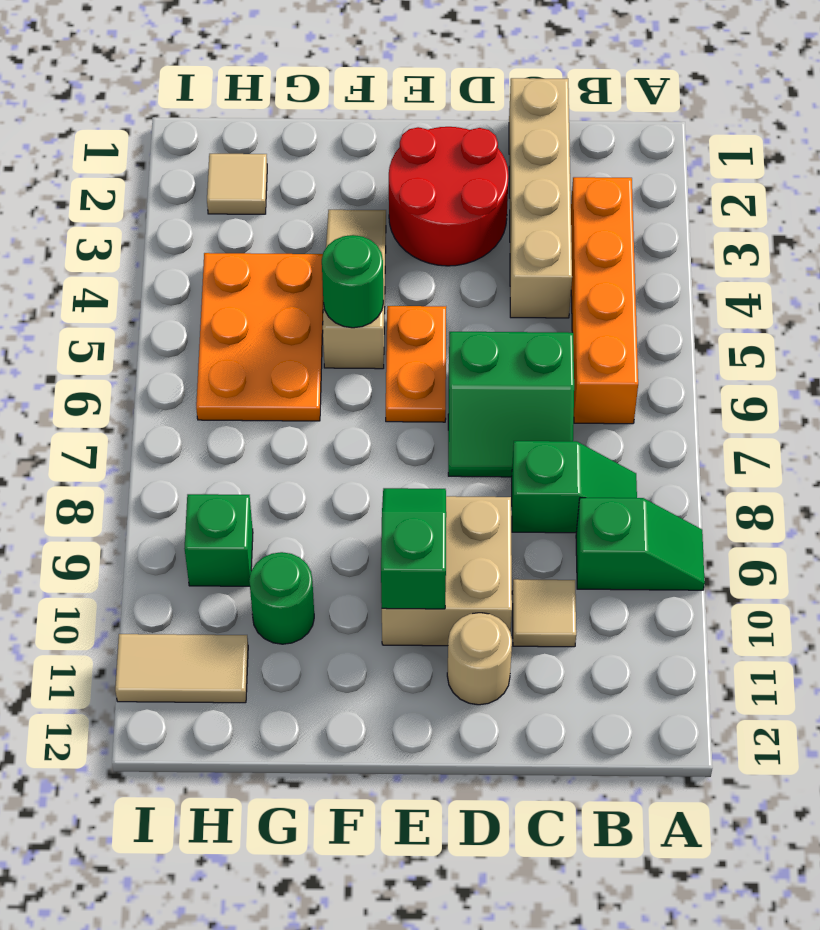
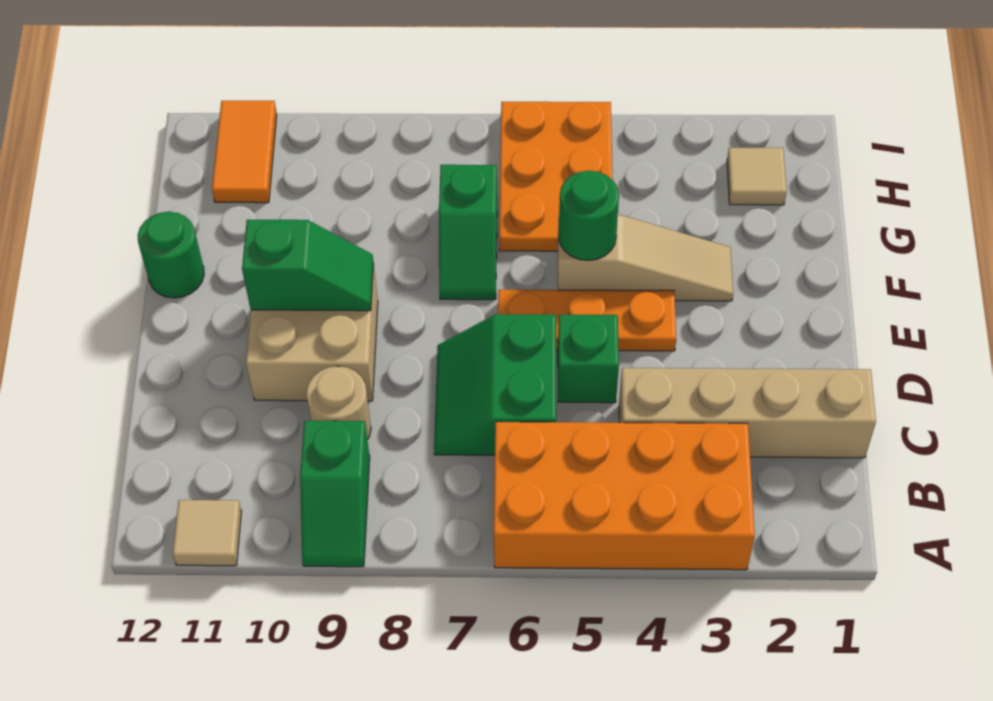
orange brick B3:B6 level 1 -> orange brick A3:B6 level 1
green slope B8:C8 level 1 top C -> green slope F7:G7 level 1 top G
tan tile C10 level 1 -> tan tile A11 level 1
red round brick D2:E3 level 1 -> none
tan round brick D11 level 1 -> tan round brick C9 level 1
orange plate E5:E6 level 1 -> orange plate E4:E6 level 1
orange plate G4:H6 level 1 -> orange plate G5:I6 level 1
green round brick G10 level 1 -> green round brick F12 level 1
green brick H9 level 1 -> green brick D5 level 1
tan tile H11:I11 level 1 -> orange tile H11:I11 level 1

